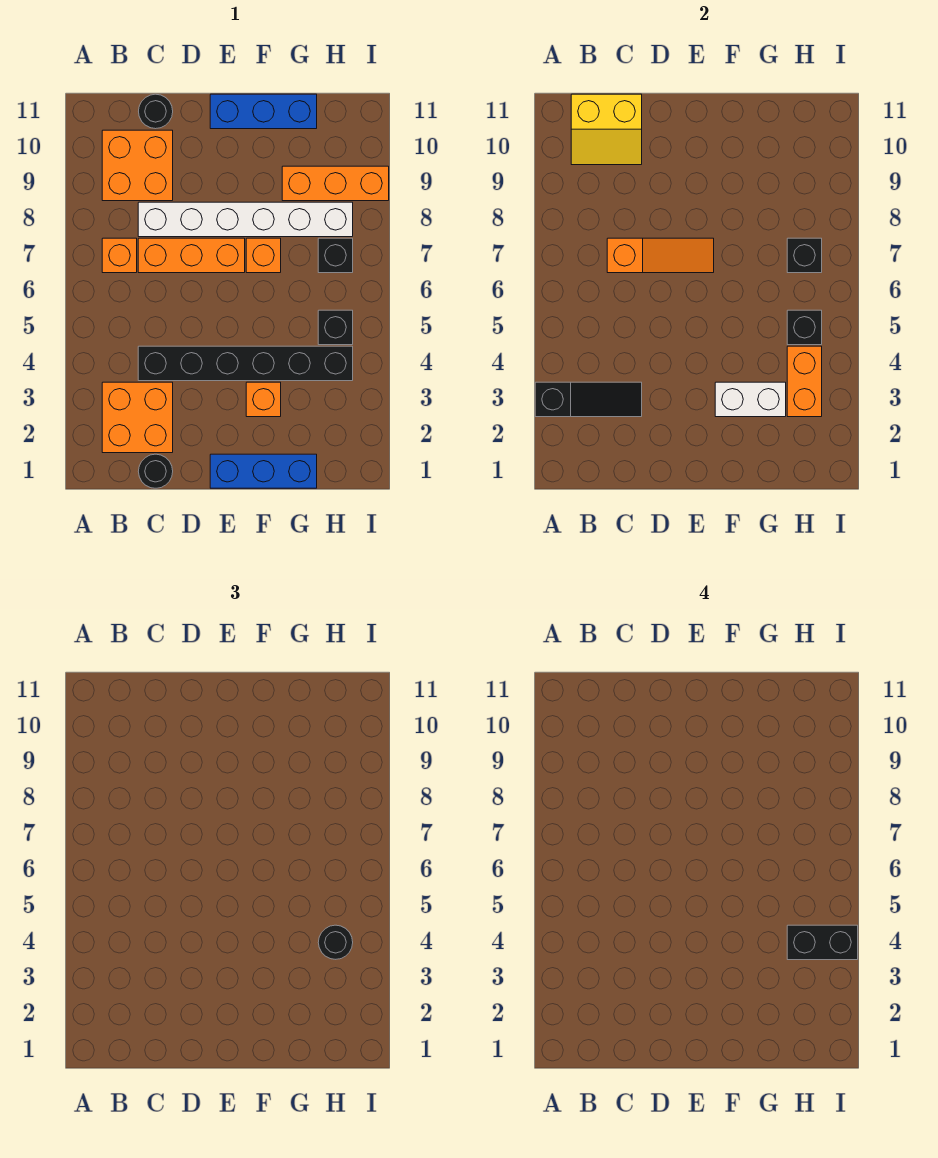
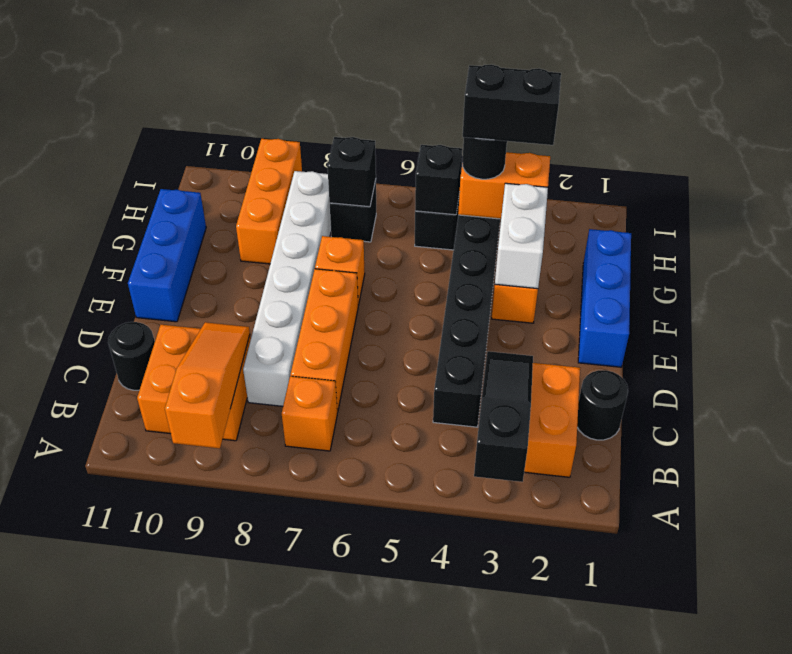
yellow slope B10:C11 level 2 top 11 -> none
orange slope C7:E7 level 2 top C -> orange slope A9:C9 level 2 top A
black brick H4:I4 level 4 -> black brick H3:H4 level 4

